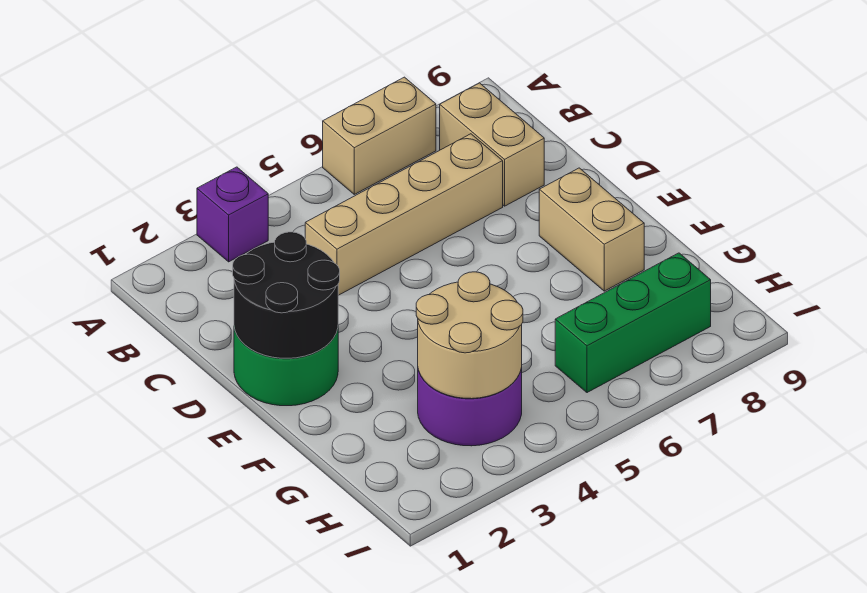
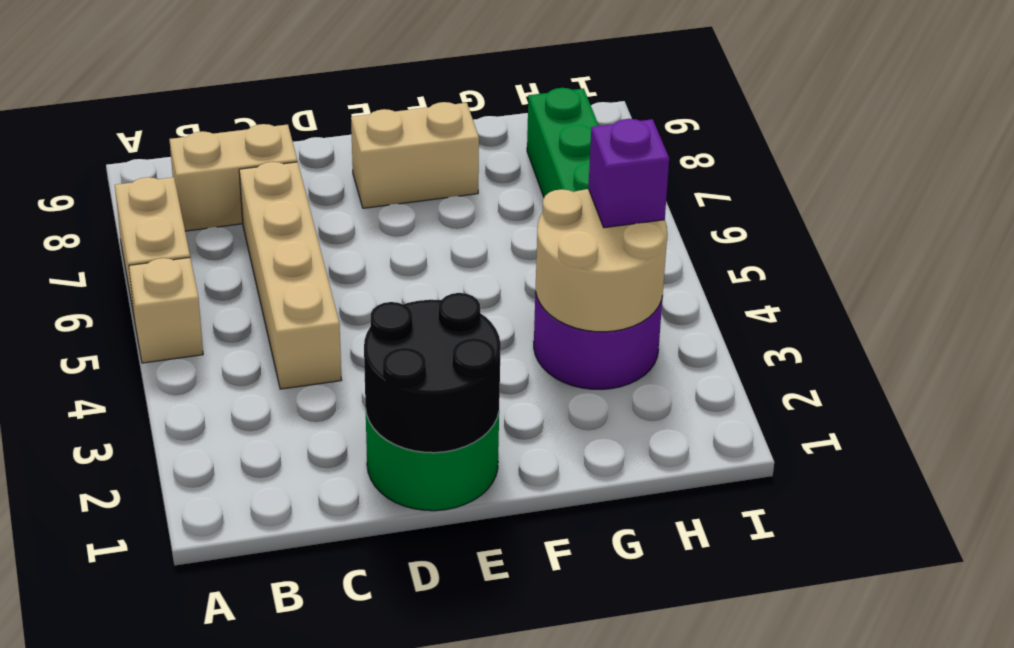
purple brick A3 level 1 -> purple brick H4 level 3
none -> tan brick A5 level 1

